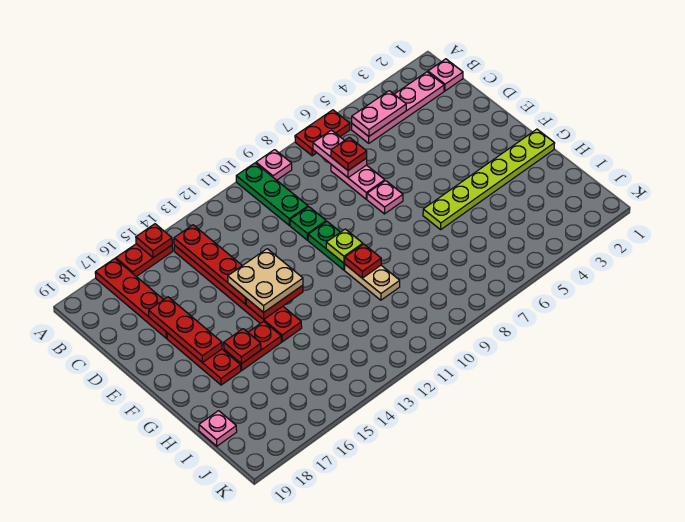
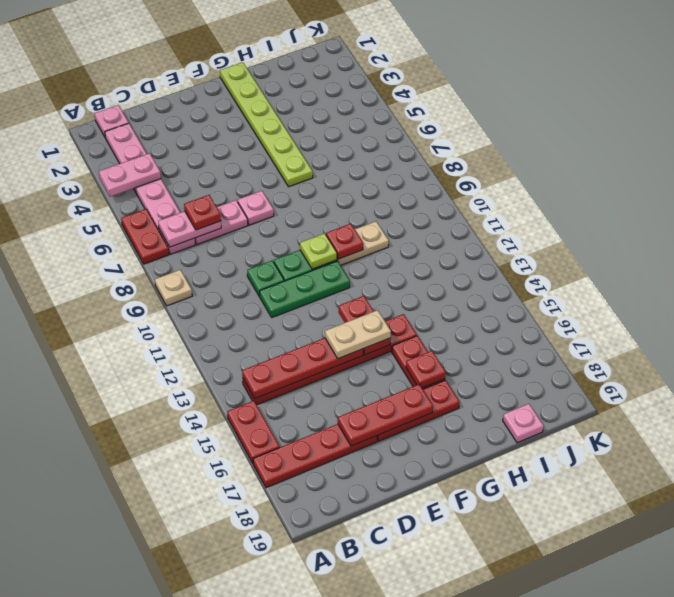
pink plate A9 level 1 -> tan plate A9 level 1
green plate A10:C10 level 1 -> green plate D11:F11 level 1
red plate A15 level 2 -> none
pink plate B2:B5 level 1 -> pink plate B2:B7 level 1
pink plate B4:B5 level 2 -> pink plate A4:B4 level 2
tan plate E13:F14 level 3 -> tan plate E14:F14 level 3

